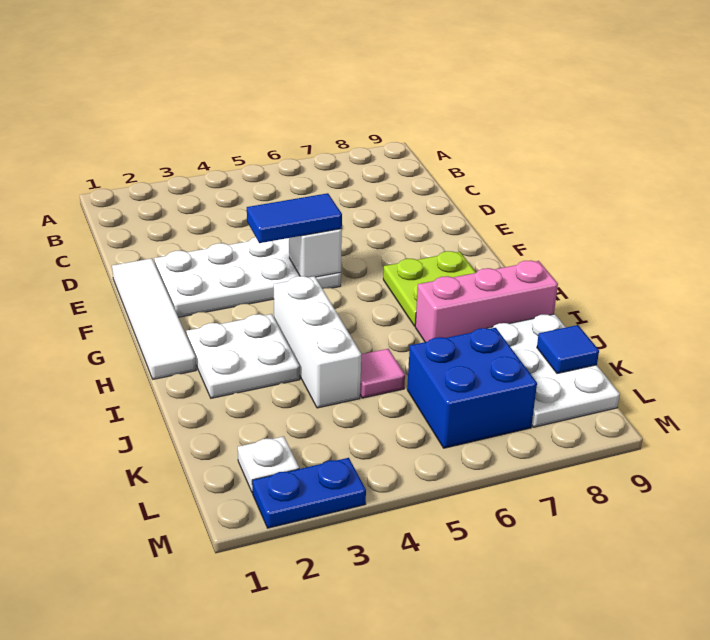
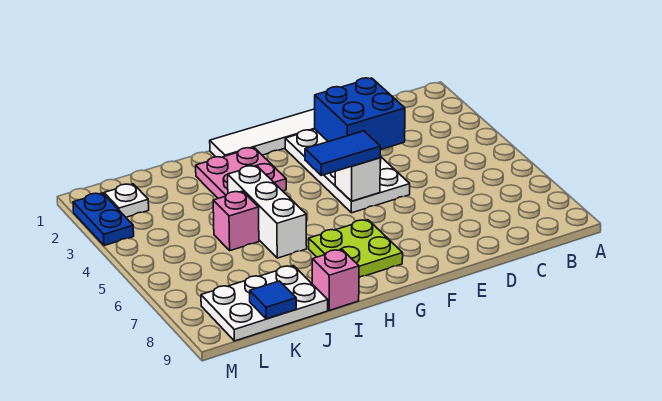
blue tile F4:F5 level 3 -> blue tile F5:G5 level 3
white plate H2:I3 level 1 -> pink plate H2:I3 level 1
white brick H4:J4 level 1 -> white brick I4:I6 level 1
pink brick I7:I9 level 1 -> pink brick I9 level 1
pink tile J5 level 1 -> pink brick J5 level 1
blue brick K6:L7 level 1 -> blue brick D2:E3 level 2

